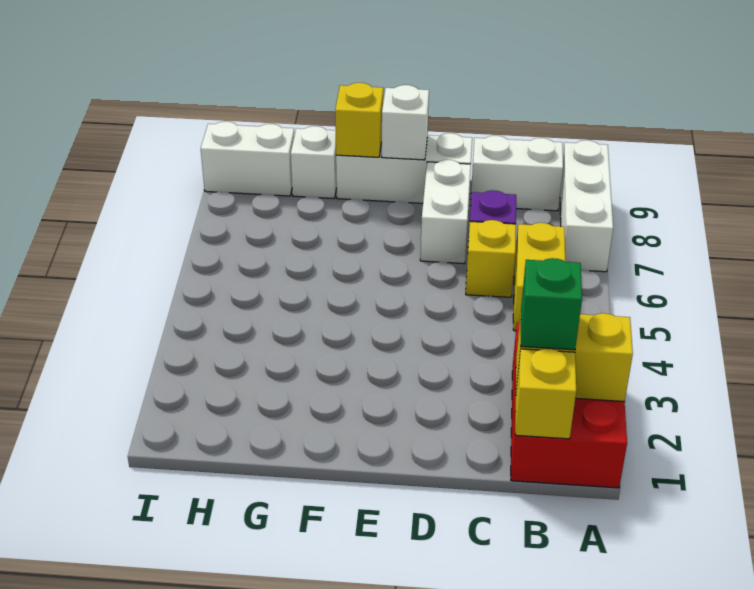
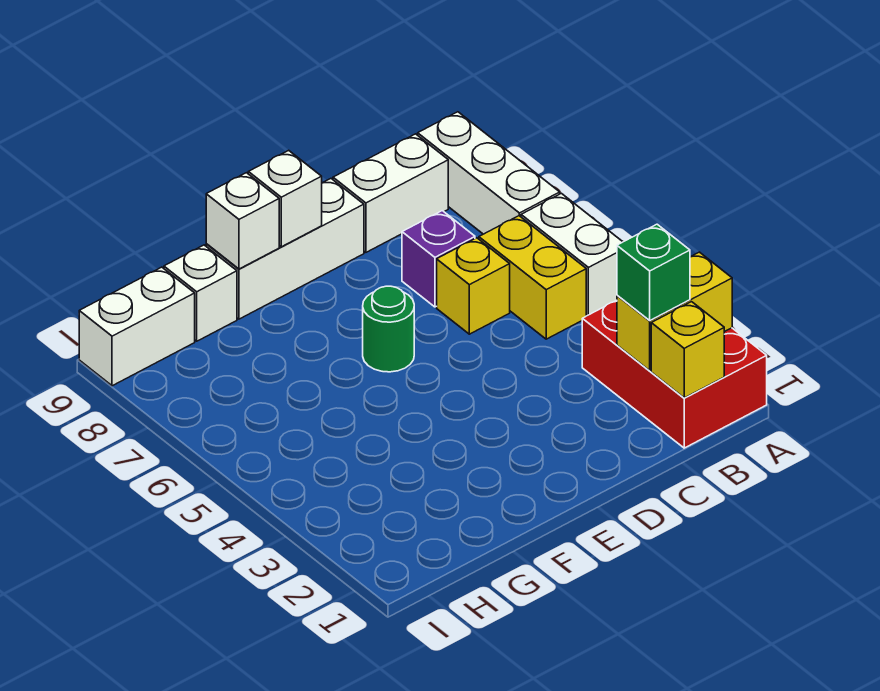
white brick D7:D8 level 1 -> white brick A5:A6 level 1
none -> green round brick E6 level 1
yellow brick F9 level 2 -> white brick F9 level 2

